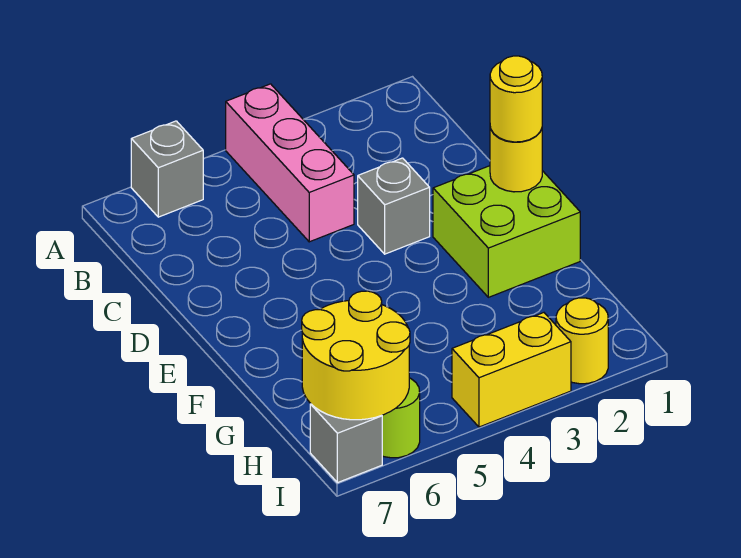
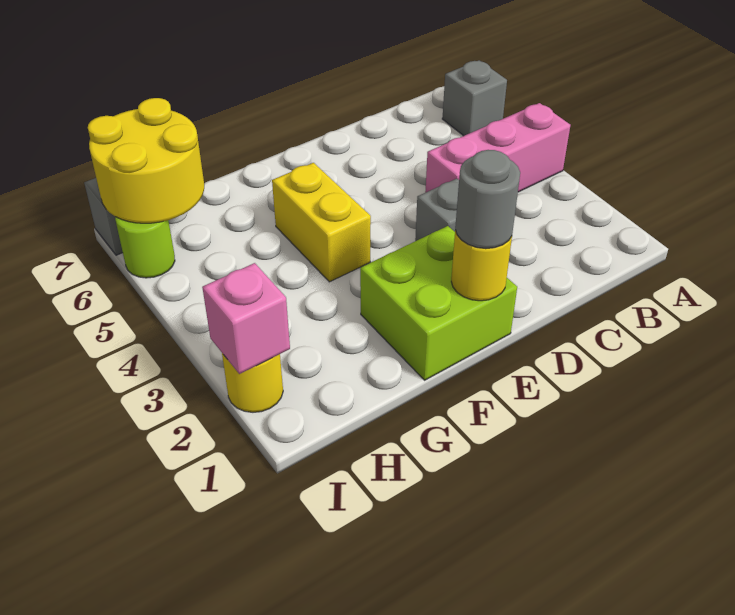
yellow round brick E1 level 3 -> grey round brick E1 level 3
none -> pink brick I2 level 2
yellow brick I3:I4 level 1 -> yellow brick F4:F5 level 1

